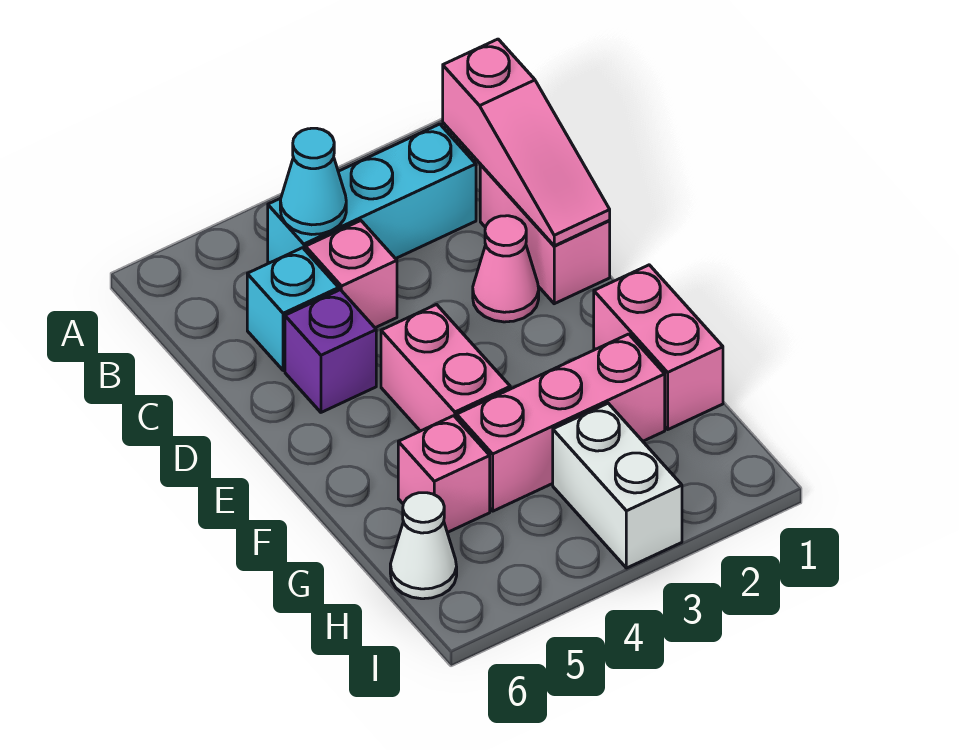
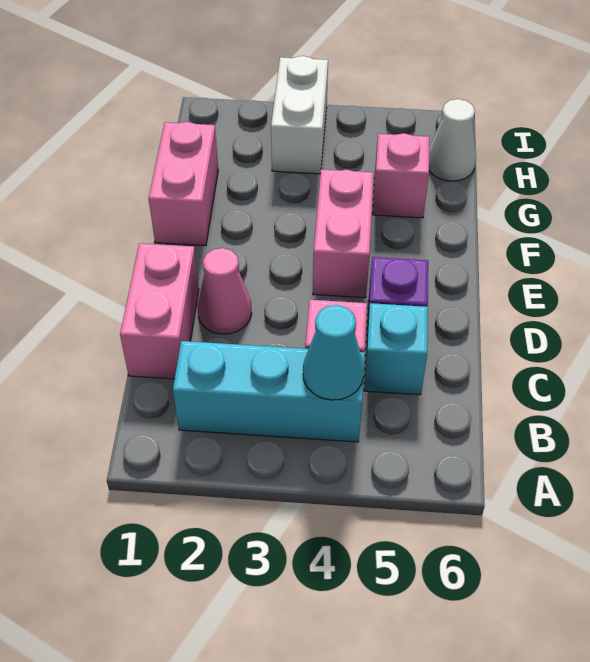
pink slope B1:D1 level 2 top B -> none
pink brick G2:G4 level 1 -> none

